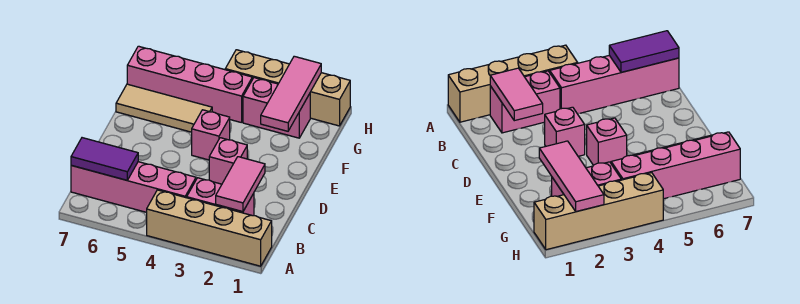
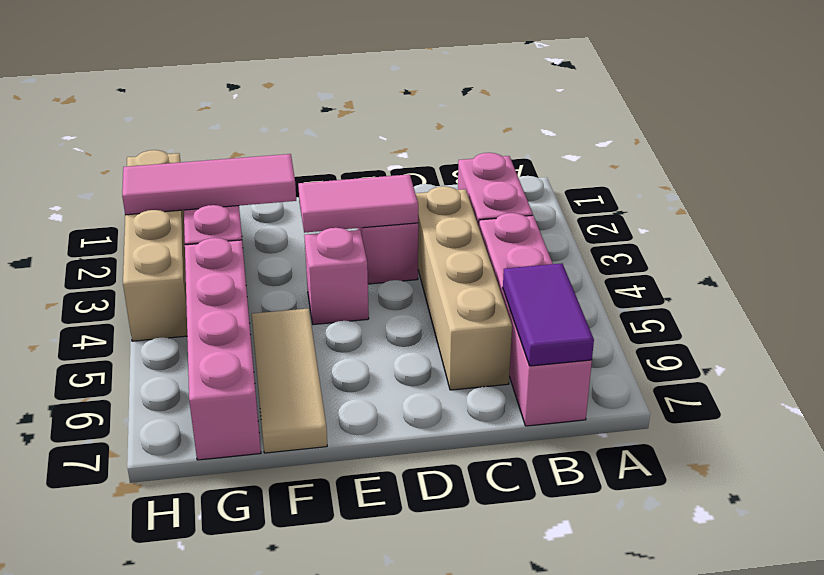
tan brick A1:A4 level 1 -> tan brick C3:C6 level 1
pink tile B2:C2 level 2 -> pink tile D3:E3 level 2

